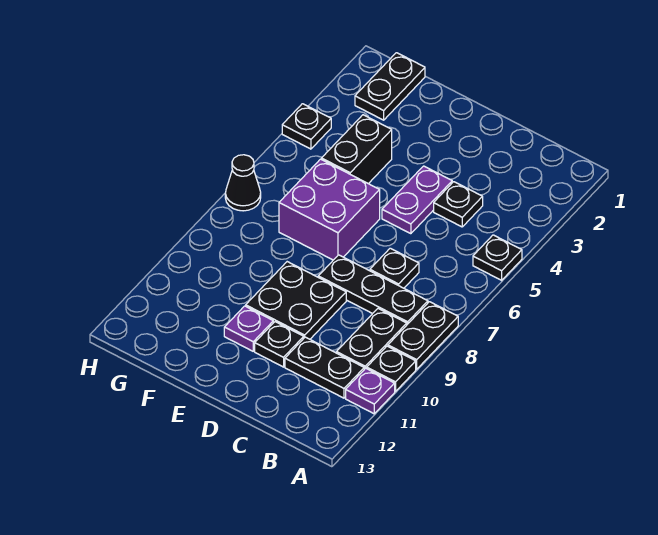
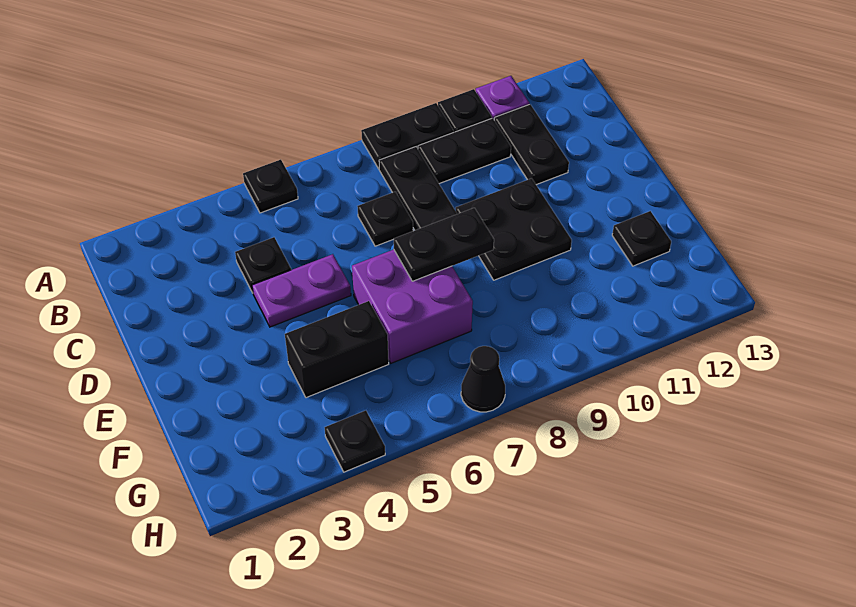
black plate D11 level 1 -> black plate F12 level 1
purple plate E11 level 1 -> none
black plate G1:G2 level 1 -> black plate E7:E8 level 2

